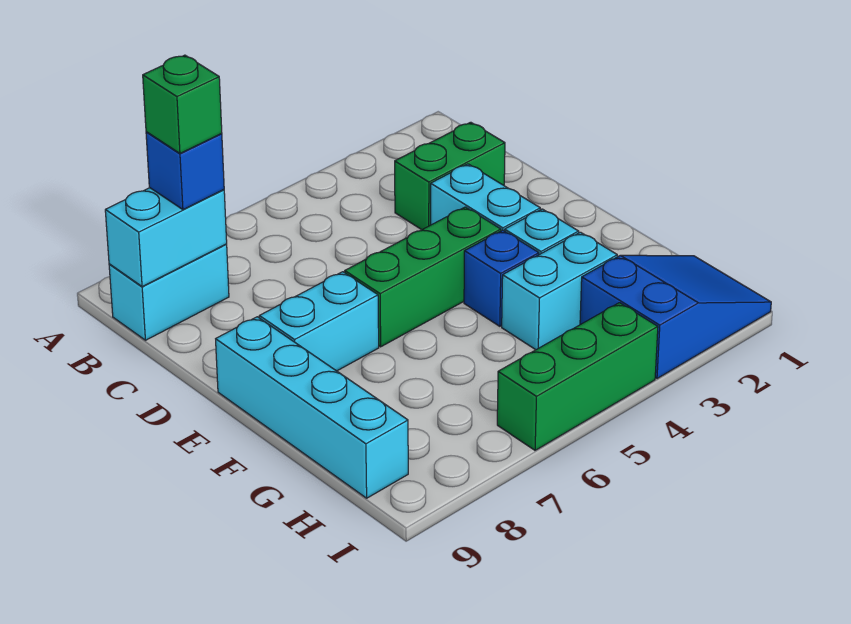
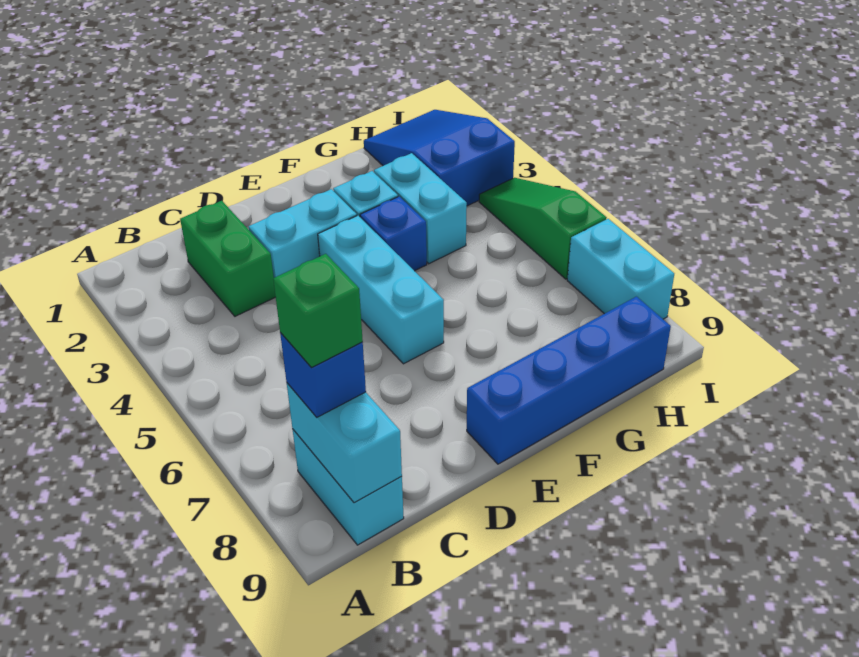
green brick E4:E6 level 1 -> cyan brick E4:E6 level 1
cyan brick E7:E8 level 1 -> cyan brick I7:I8 level 1
cyan brick E9:H9 level 1 -> blue brick E9:H9 level 1
green brick I4:I6 level 1 -> green slope I4:I6 level 1 top 6

